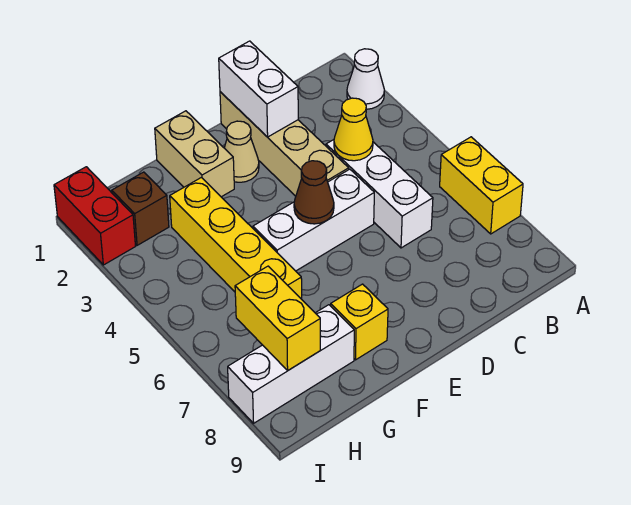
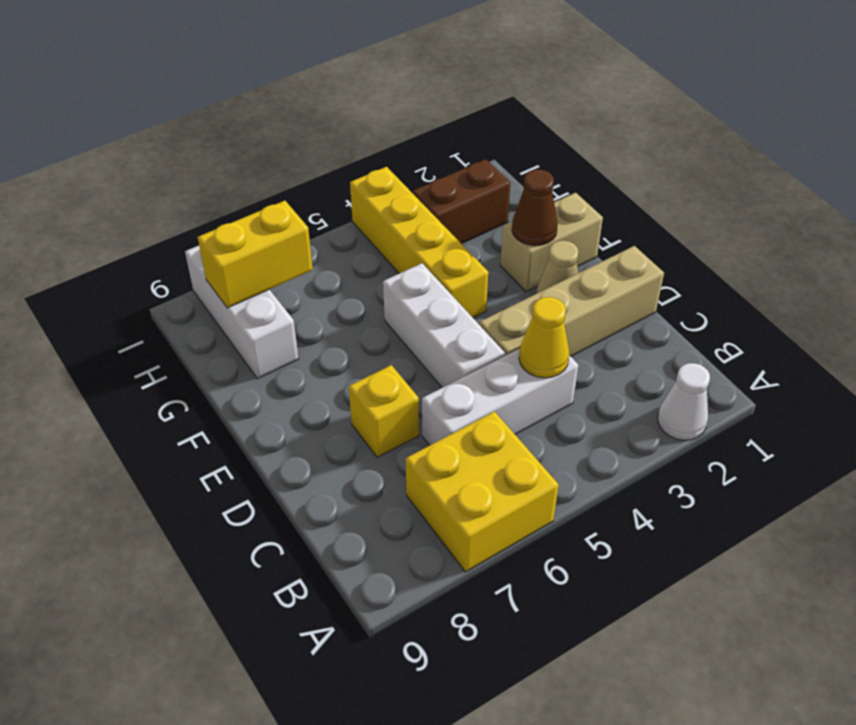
yellow brick A6:A7 level 1 -> yellow brick A6:B7 level 1
white brick D1:D2 level 2 -> none
brown cone E5 level 2 -> brown cone F2 level 2
yellow brick F8 level 1 -> yellow brick D7 level 1
yellow brick G3:G6 level 1 -> yellow brick F4:I4 level 1
brown brick H2 level 1 -> brown brick H2:H3 level 1
red brick I1:I2 level 1 -> none

